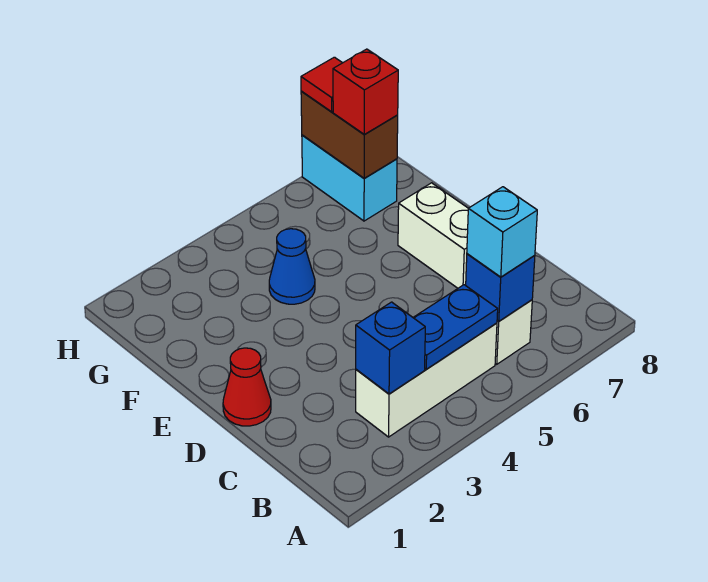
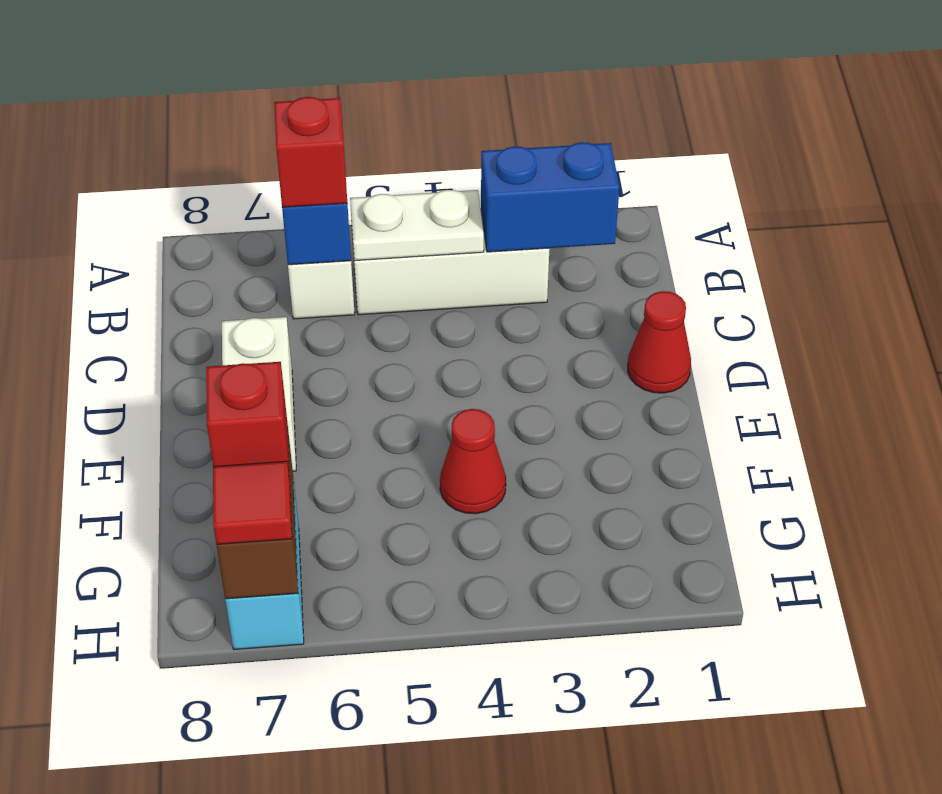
blue brick B3 level 2 -> blue brick B2:B3 level 2
blue plate B4:B5 level 2 -> white plate B4:B5 level 2
cyan brick B6 level 3 -> red brick B6 level 3
blue cone F4 level 1 -> red cone F4 level 1

